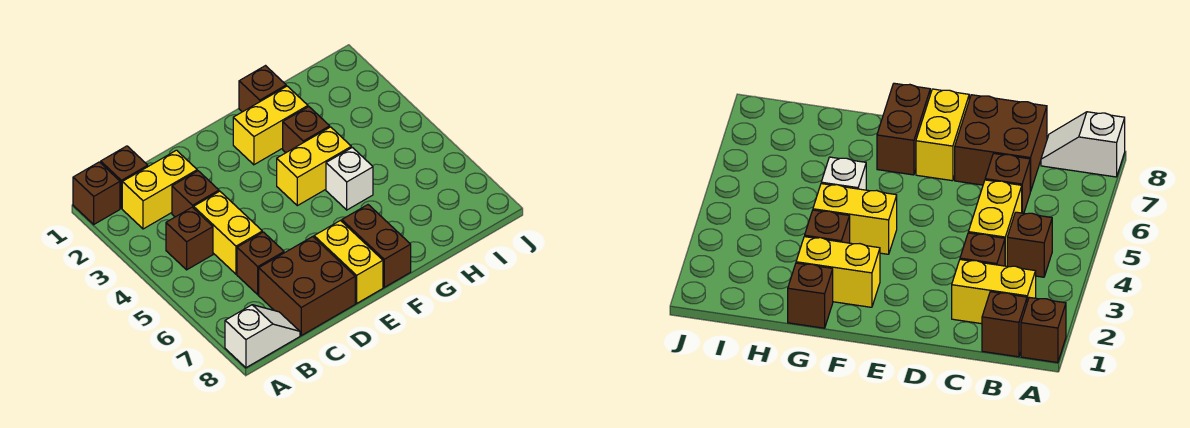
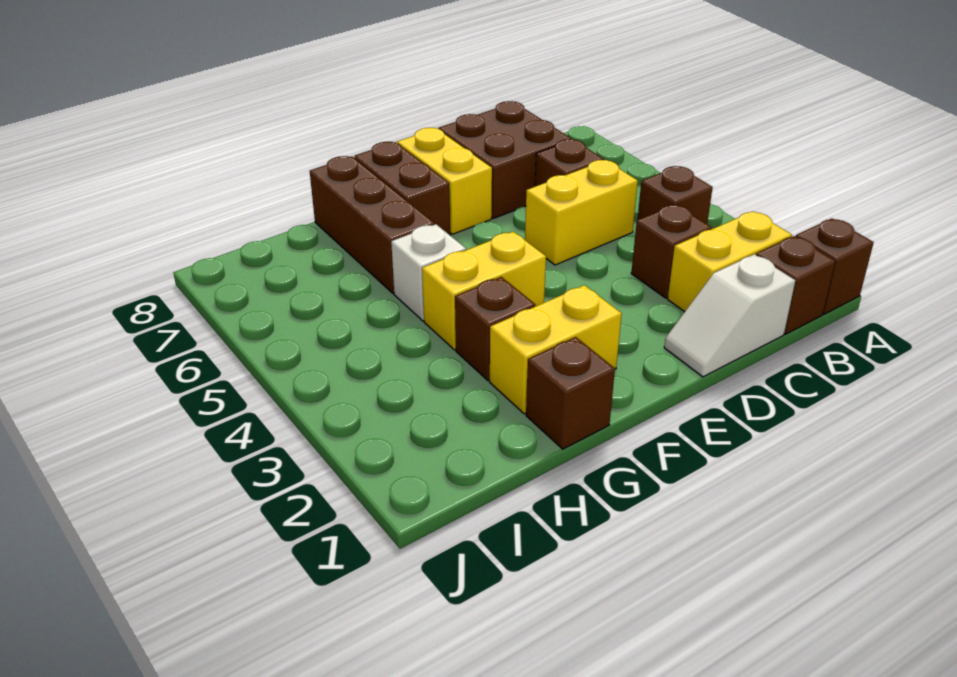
white slope A8:B8 level 1 top A -> white slope C1:D1 level 1 top C
yellow brick C4:C5 level 1 -> yellow brick C5:D5 level 1
none -> brown brick G6:G8 level 1

